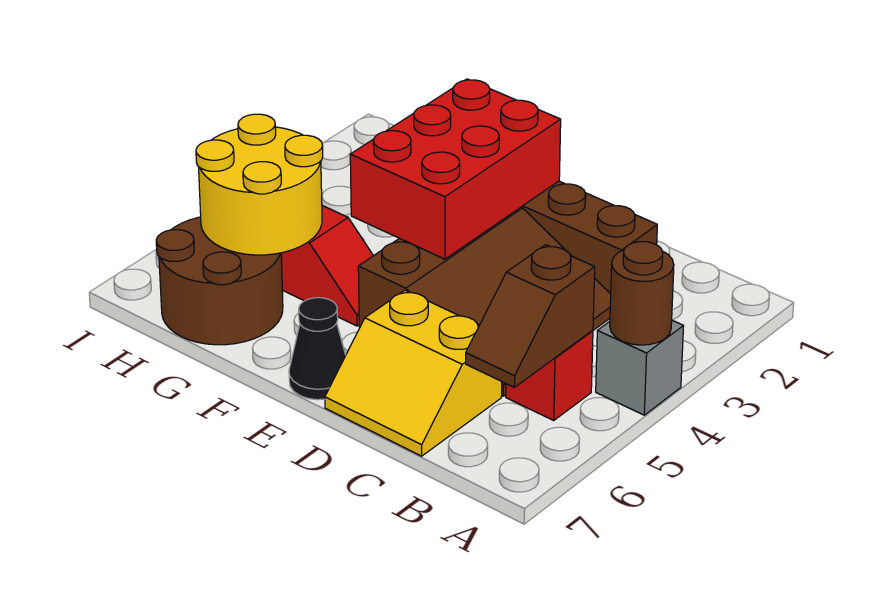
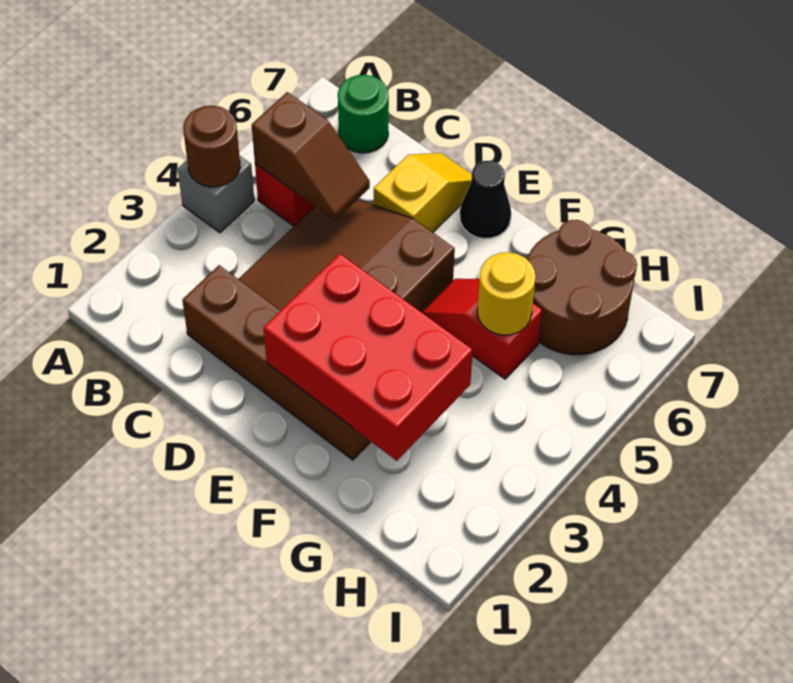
brown slope B5:B6 level 2 top 5 -> brown slope B5:C5 level 2 top B
none -> green round brick B7 level 1
yellow slope C6:D7 level 1 top 6 -> yellow slope D6:D7 level 1 top 6
red brick E2:F4 level 2 -> red brick E2:G3 level 2
yellow round brick G5:H6 level 2 -> yellow round brick G5 level 2

